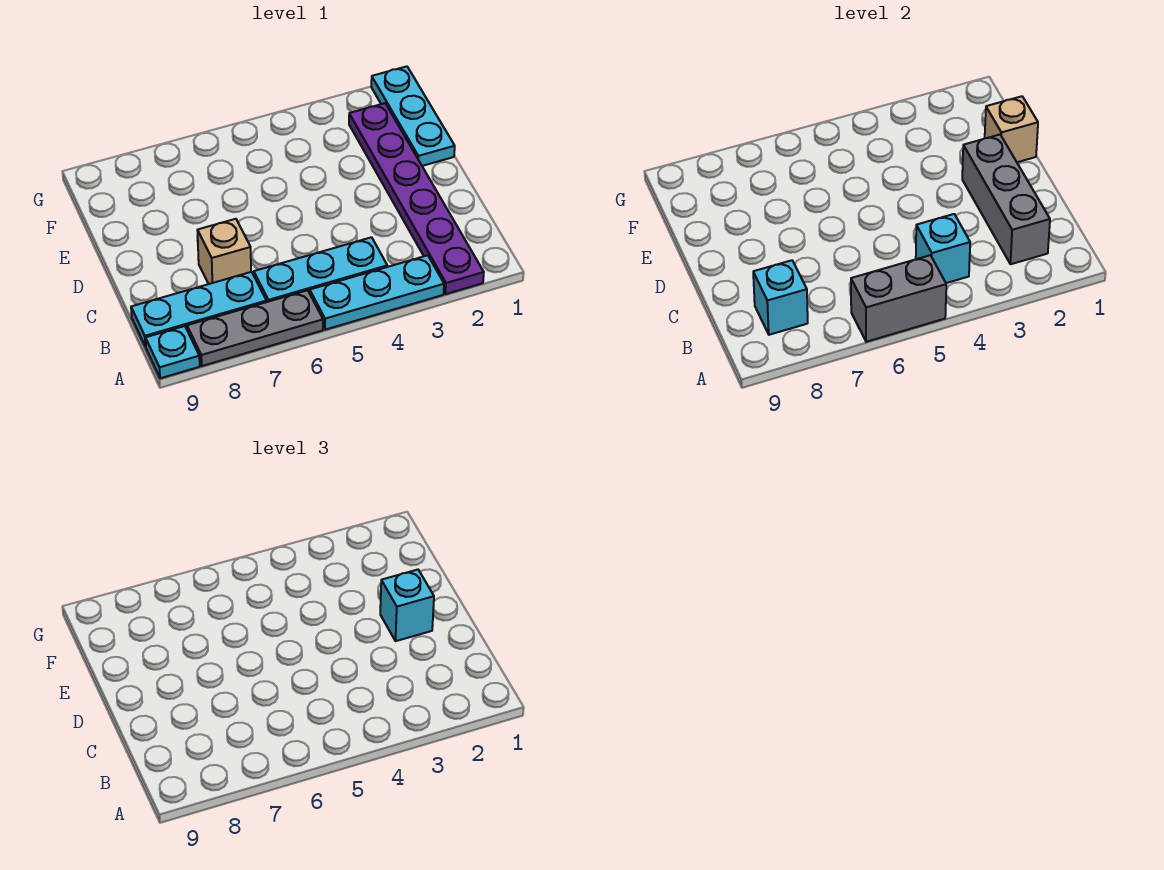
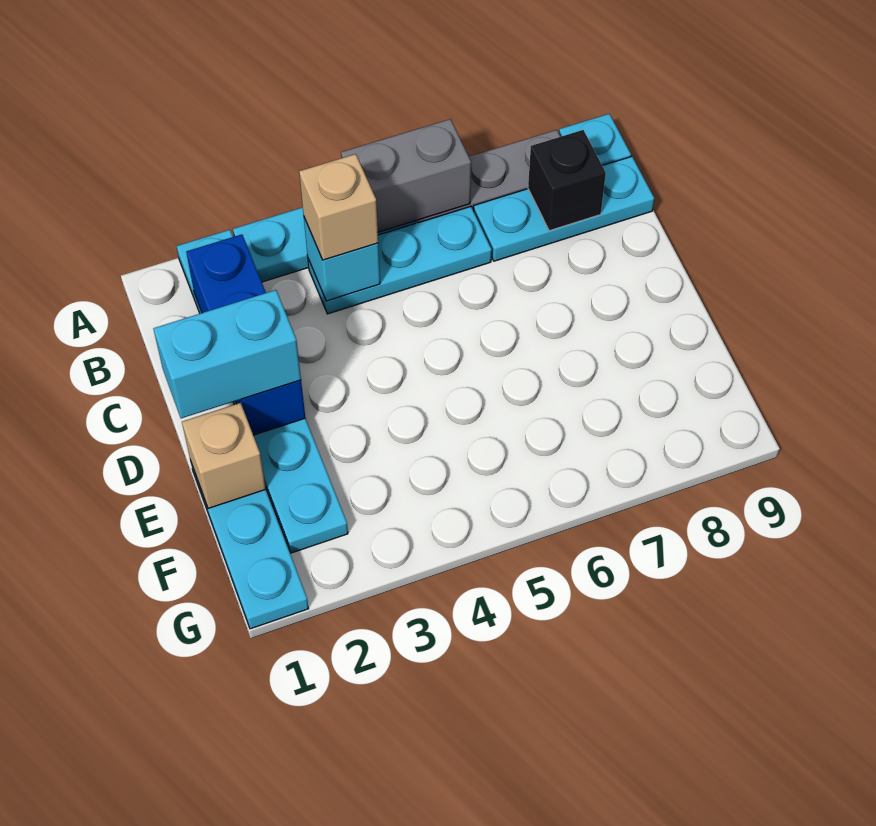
purple plate A2:F2 level 1 -> cyan plate A2:F2 level 1
grey brick B2:D2 level 2 -> blue brick B2:D2 level 2
cyan brick B8 level 2 -> black brick B8 level 2
tan brick C7 level 1 -> tan brick B4 level 3
cyan brick D2 level 3 -> cyan brick D1:D2 level 3

